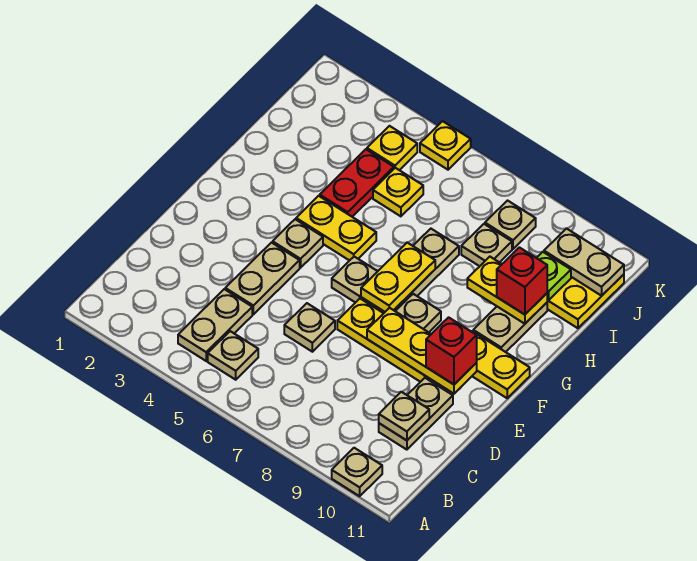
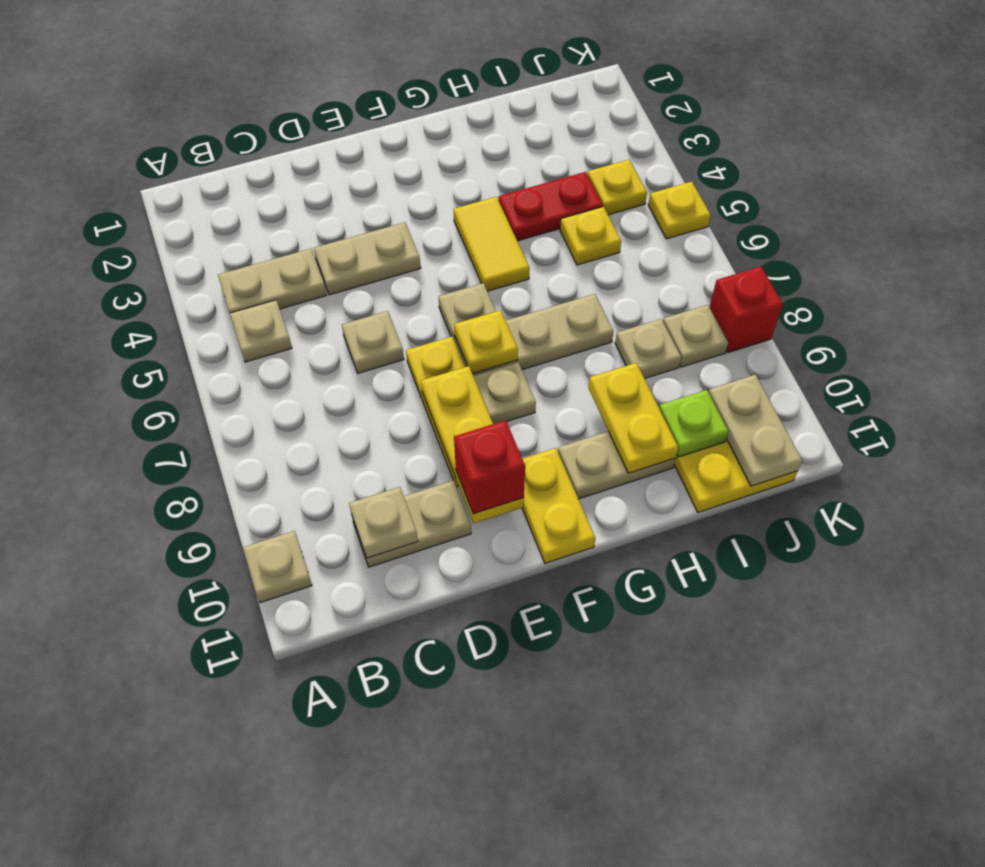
tan plate F4 level 1 -> none
yellow plate F7:G7 level 2 -> yellow plate F7 level 2
yellow plate G4:G5 level 1 -> yellow tile G4:G5 level 1
red brick H10 level 3 -> red brick K8 level 1

